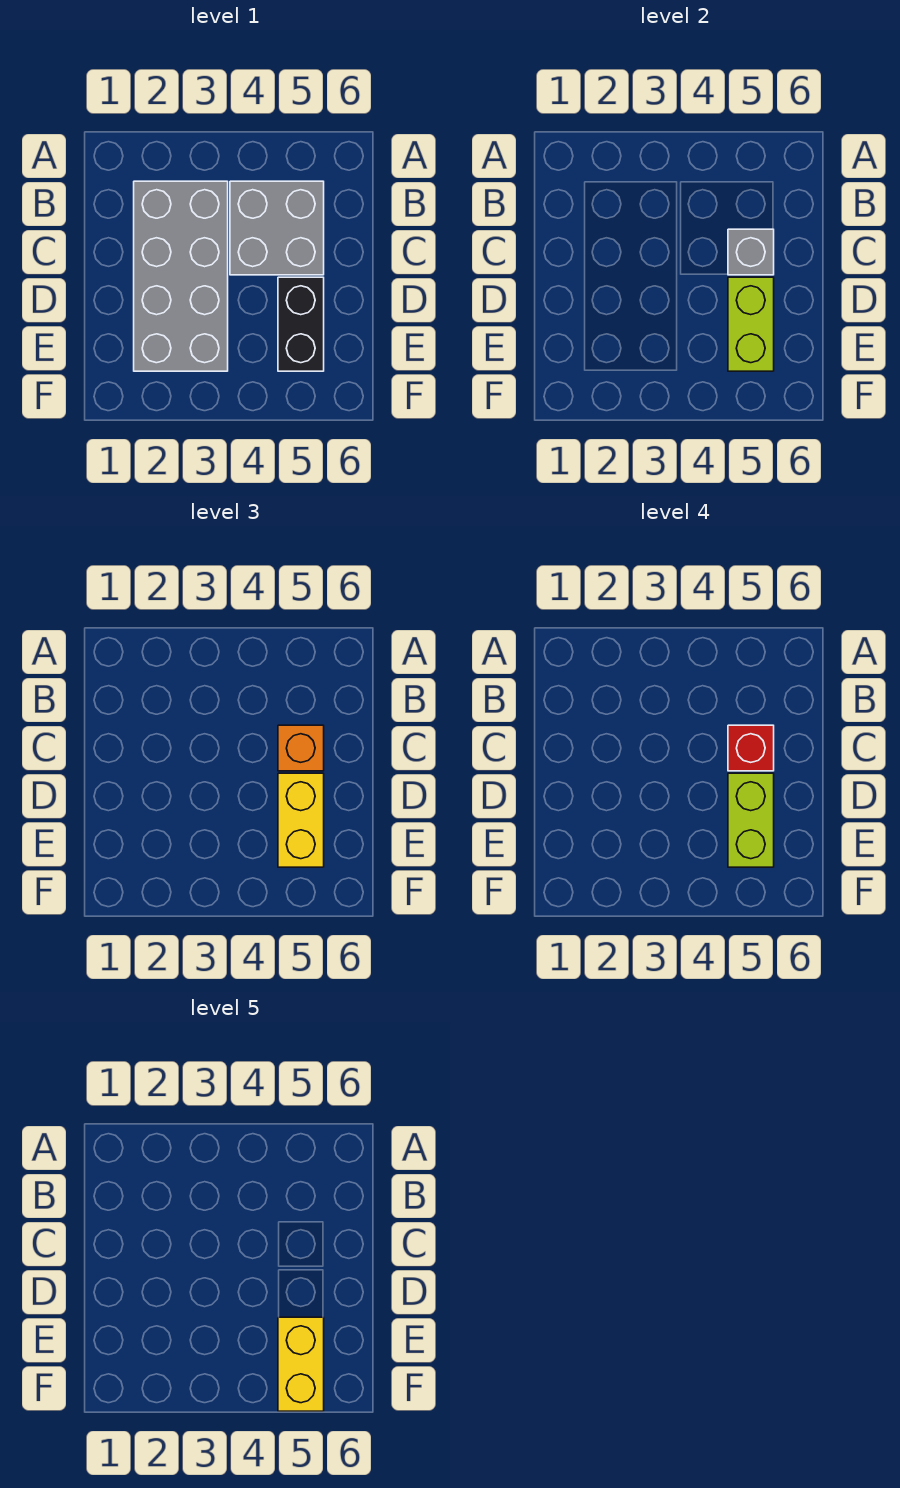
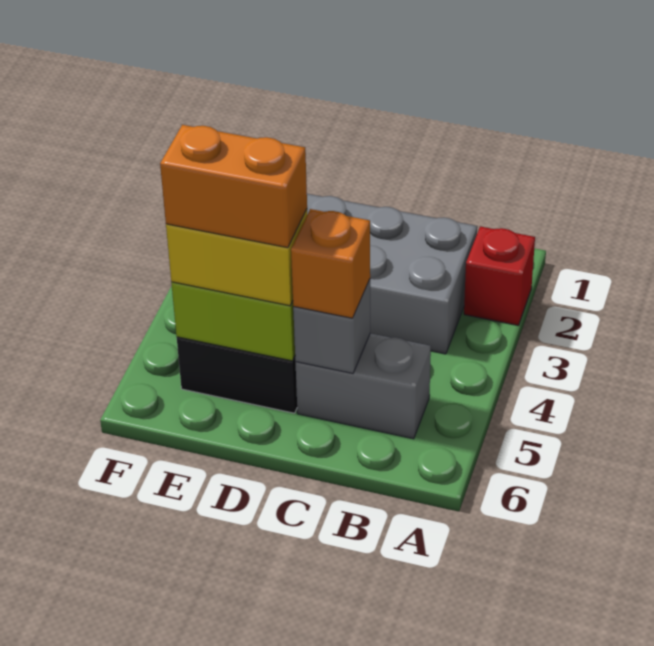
grey brick B4:C5 level 1 -> grey brick B5:C5 level 1
red brick C5 level 4 -> red brick A2 level 1
lime brick D5:E5 level 4 -> orange brick D5:E5 level 4
yellow brick E5:F5 level 5 -> none

